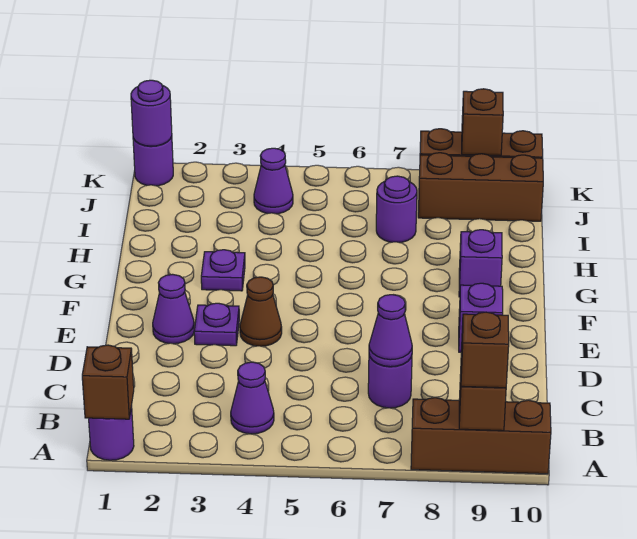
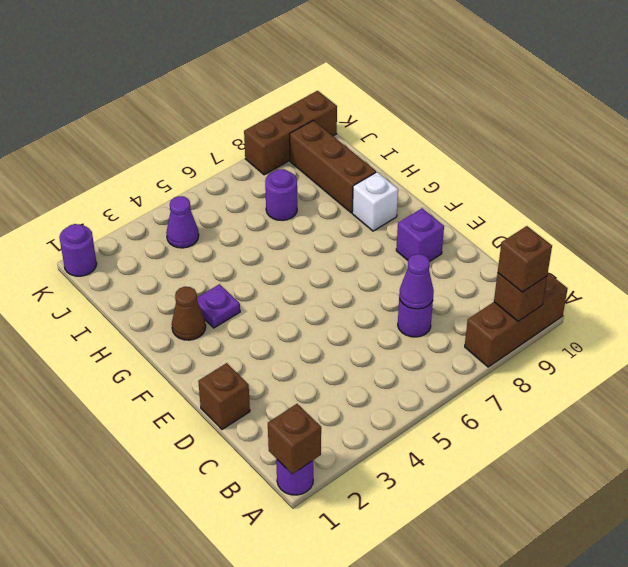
purple cone B4 level 1 -> none
purple cone E2 level 1 -> none
purple plate E3 level 1 -> none
brown cone E4 level 1 -> brown cone G2 level 1
purple brick G9 level 1 -> white brick G9 level 1
brown brick J8:J10 level 1 -> brown brick H9:J9 level 1
purple round brick K1 level 2 -> none
brown brick K9 level 2 -> brown brick D1 level 1

